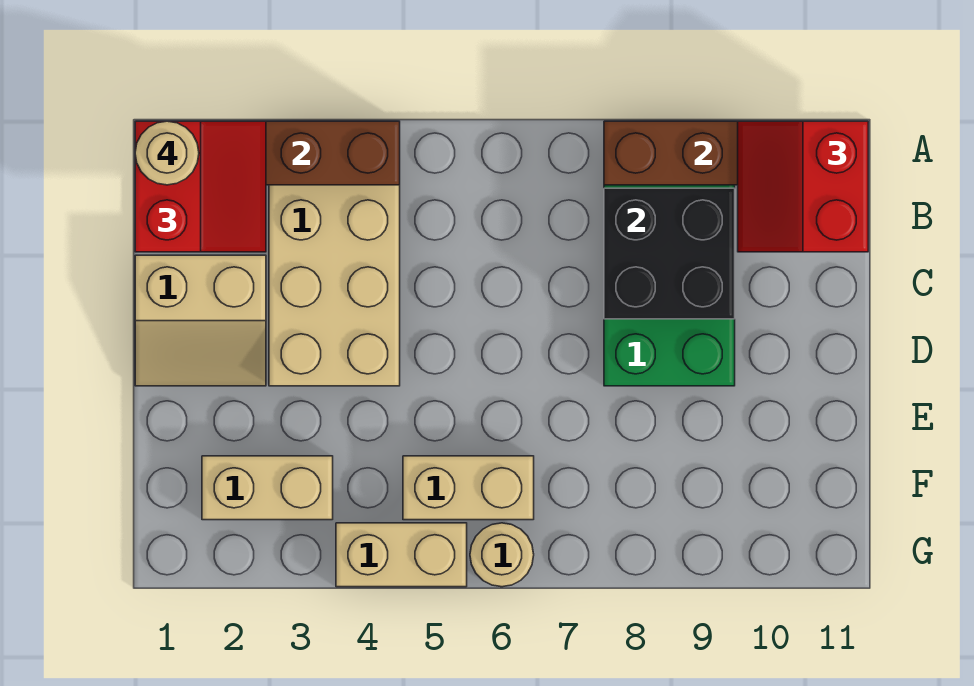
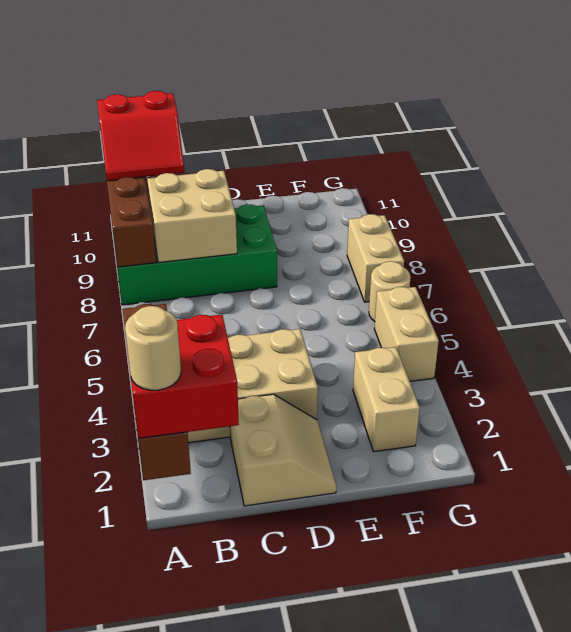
red slope A1:B2 level 3 top 1 -> red brick A1:B2 level 3
black brick B8:C9 level 2 -> tan brick B8:C9 level 2
tan brick F5:F6 level 1 -> tan brick G7:G8 level 1

